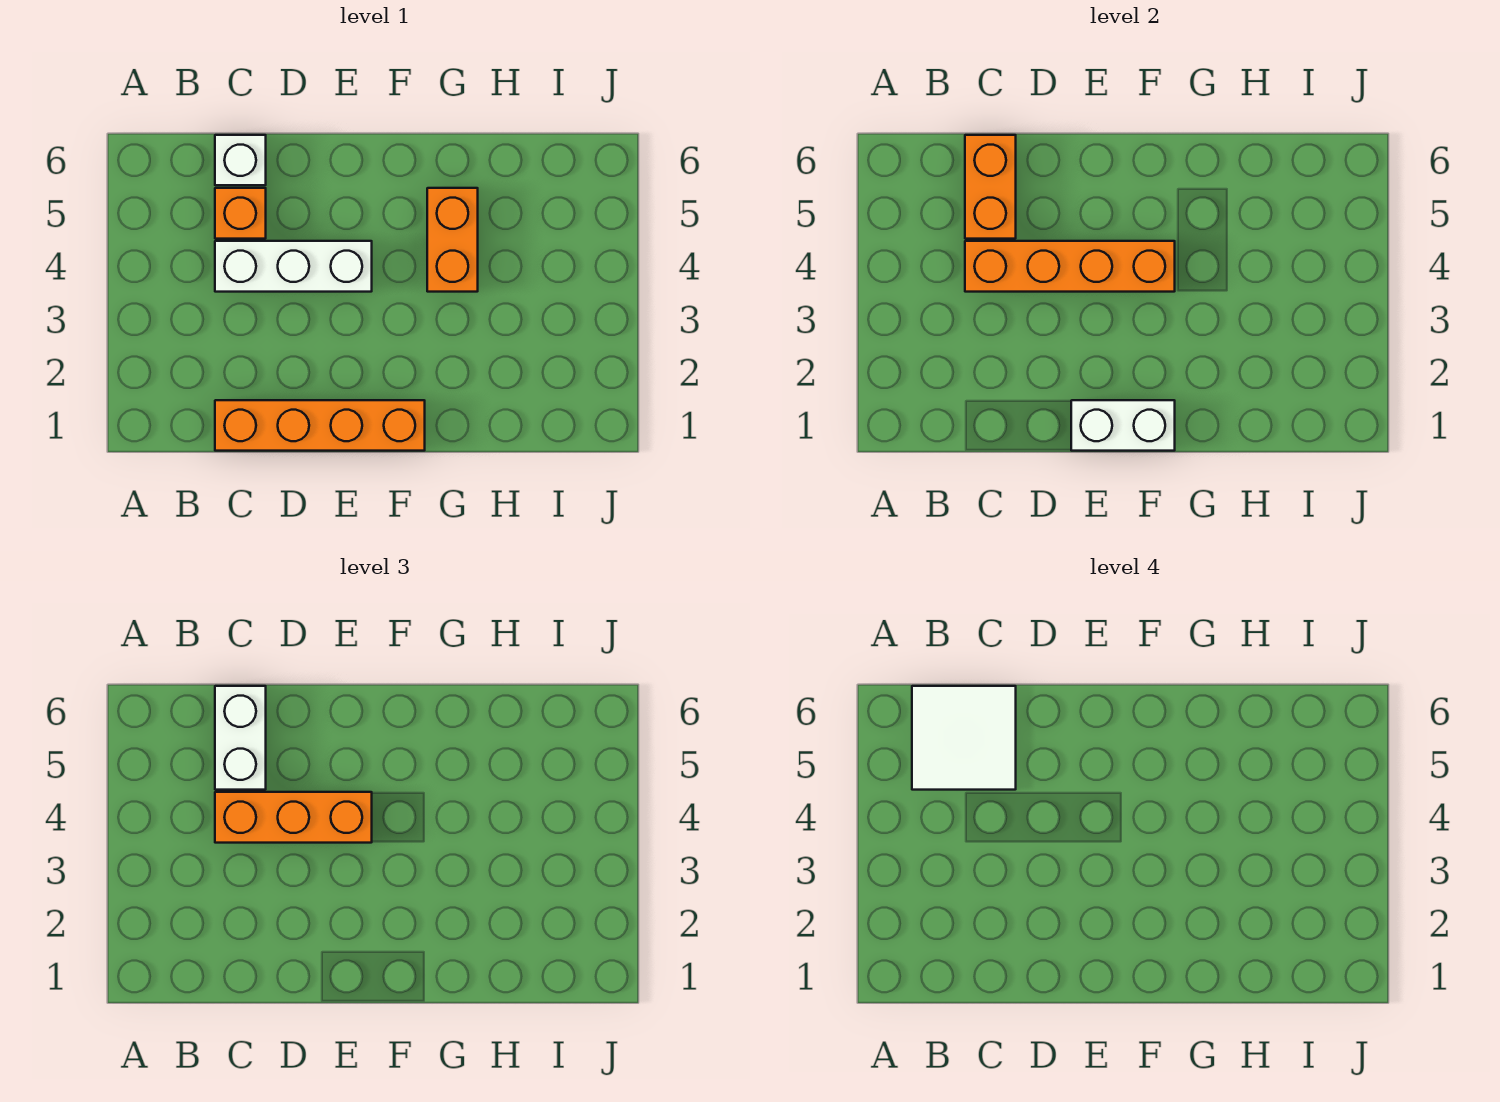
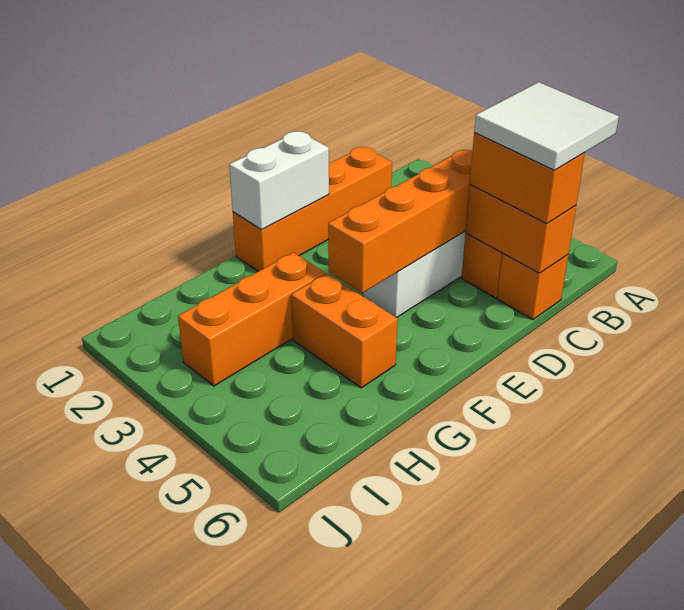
orange brick C4:E4 level 3 -> orange brick G3:I3 level 1
white brick C5:C6 level 3 -> orange brick C5:C6 level 3
white brick C6 level 1 -> orange brick C6 level 1

